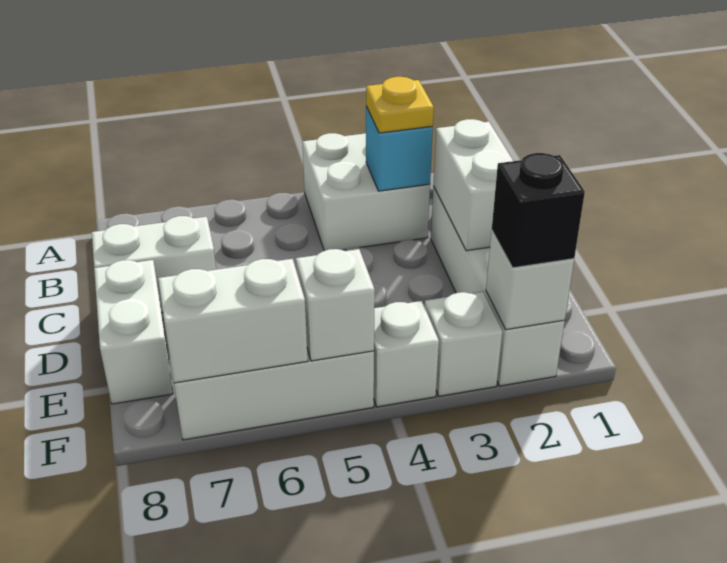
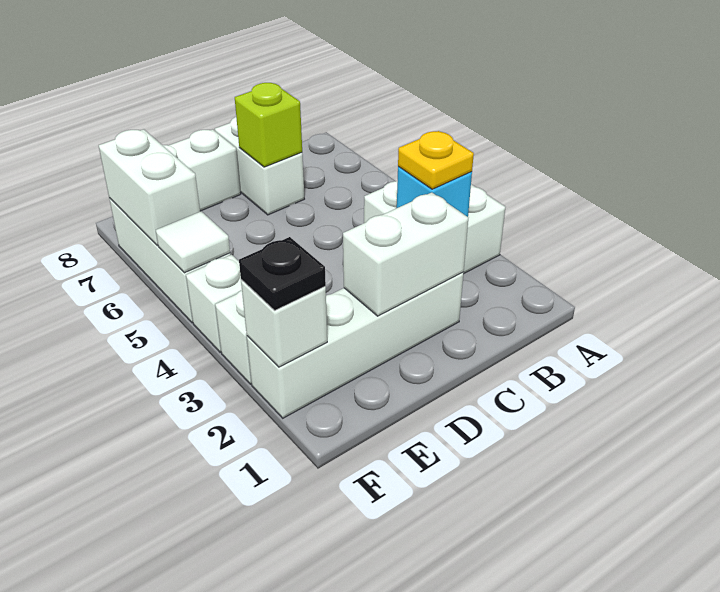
none -> lime brick C7 level 2
black brick F2 level 3 -> black plate F2 level 3
white brick F5 level 2 -> white tile F5 level 2

